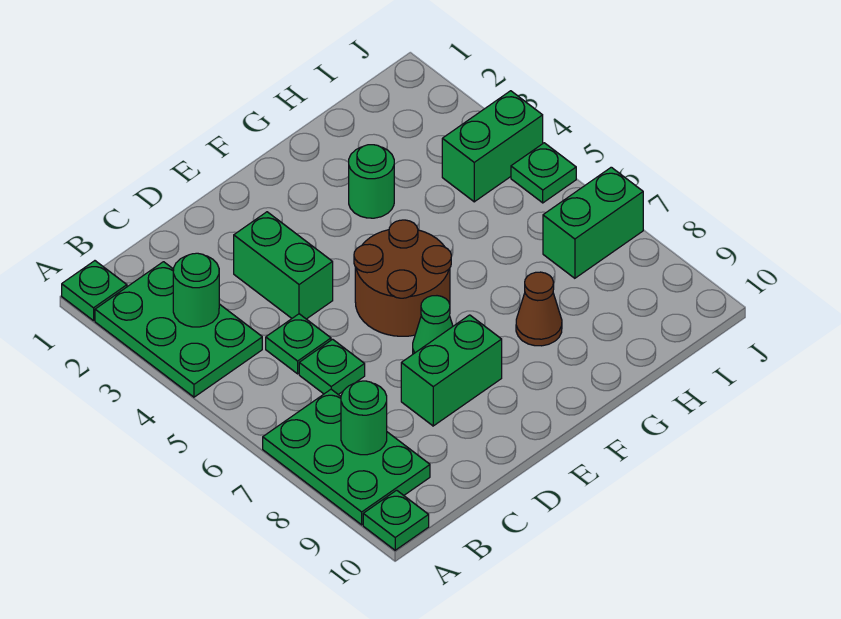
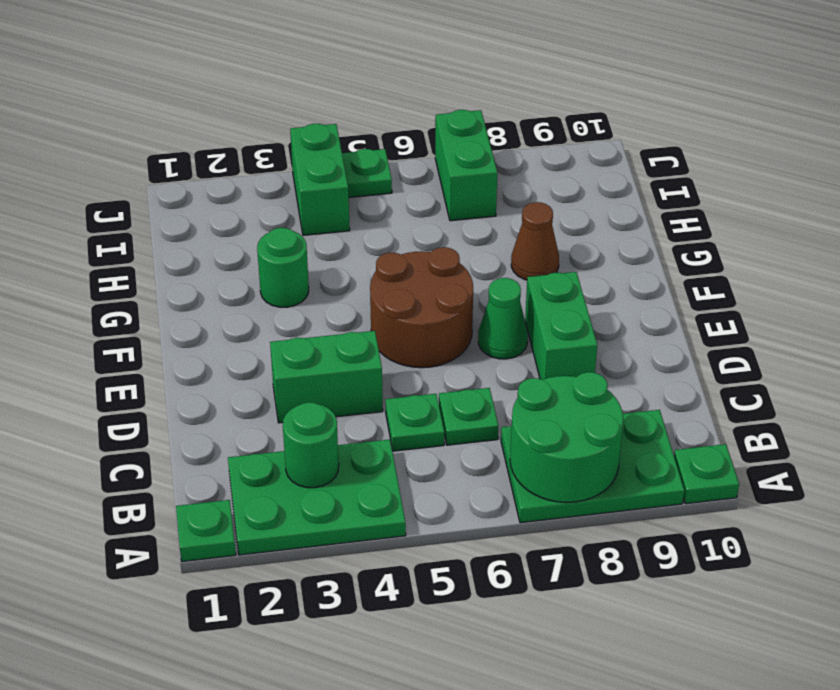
green round brick B8 level 2 -> green round brick A7:B8 level 2

